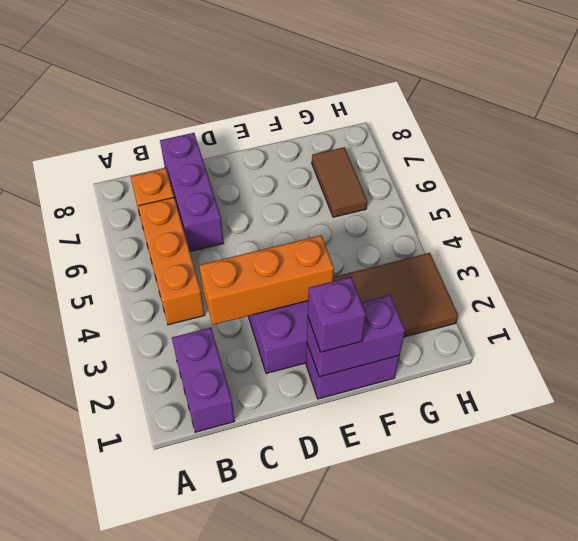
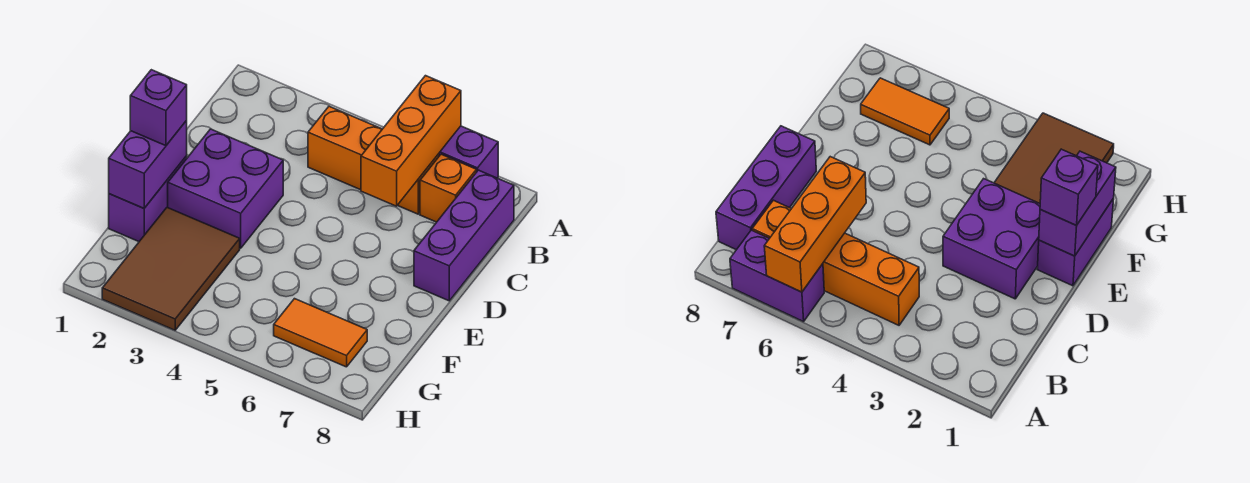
purple brick B1:B2 level 1 -> purple brick A6:A7 level 1
orange brick C3:E3 level 2 -> orange brick A6:C6 level 2
purple brick C6:C8 level 1 -> purple brick B8:D8 level 1
brown tile G6:G7 level 1 -> orange tile G6:G7 level 1

